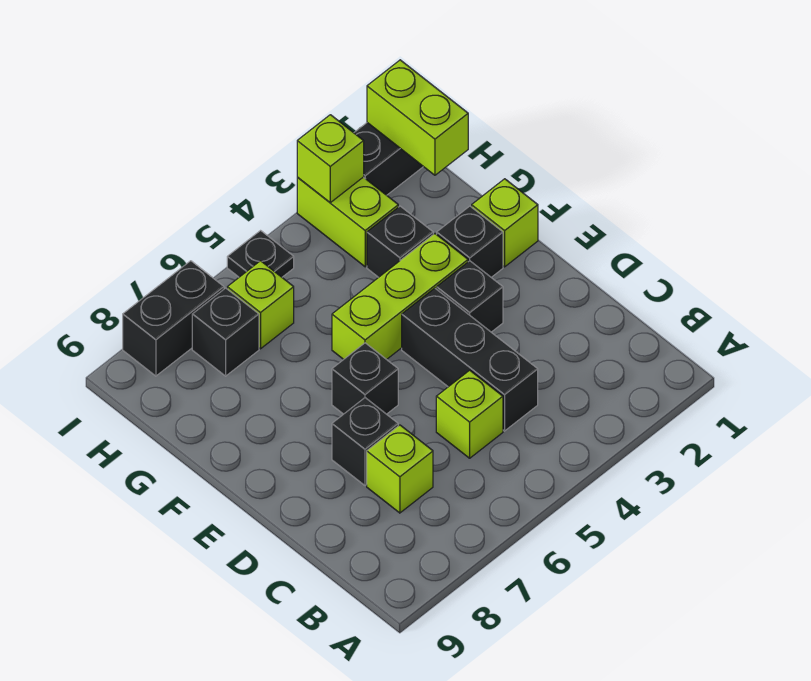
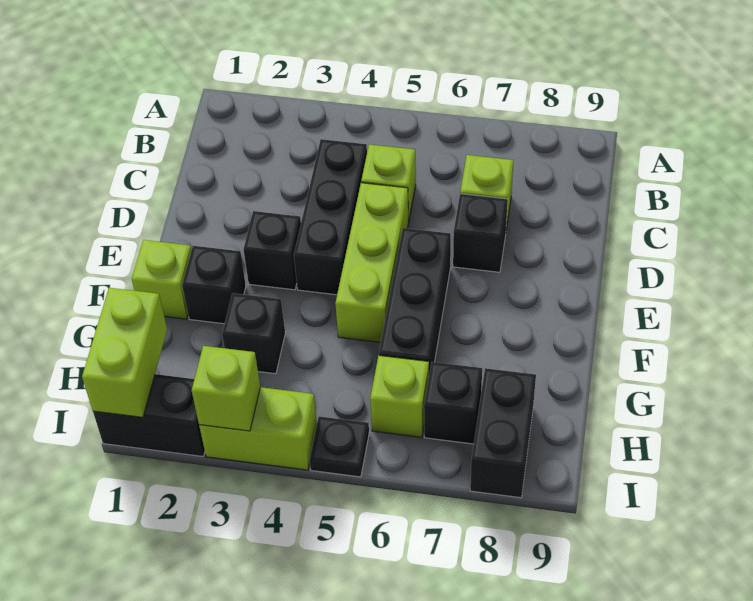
black brick E6 level 1 -> black brick E6:G6 level 1
lime brick F3:F5 level 1 -> lime brick D5:F5 level 1
lime brick H3:I3 level 1 -> lime brick I3:I4 level 1
black brick I7:I8 level 1 -> black brick H8:I8 level 1

